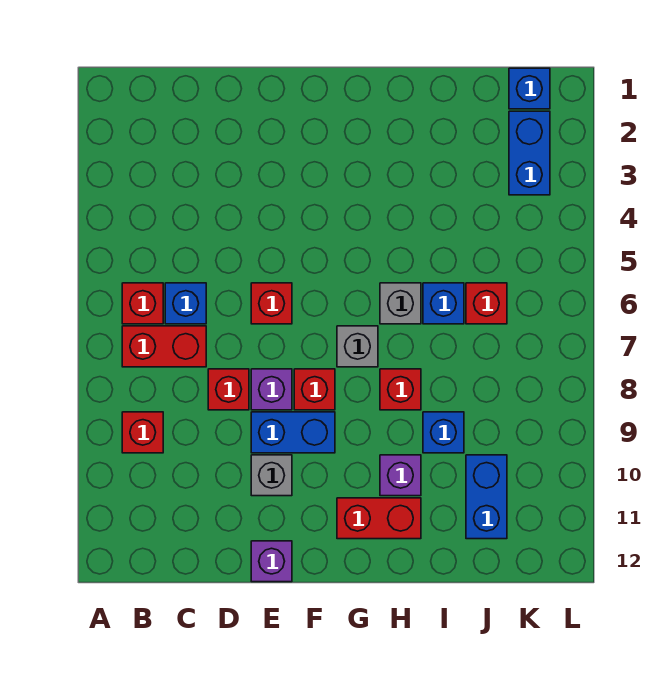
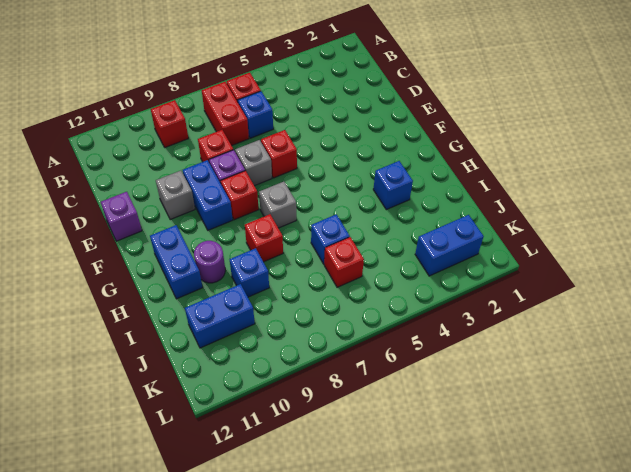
red brick G11:H11 level 1 -> blue brick G11:H11 level 1
grey brick H6 level 1 -> grey brick E7 level 1
purple brick H10 level 1 -> purple round brick H10 level 1
blue brick K1 level 1 -> blue brick H3 level 1

